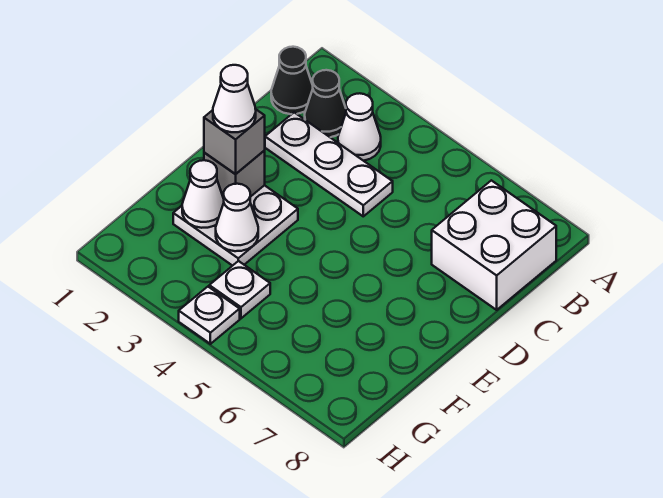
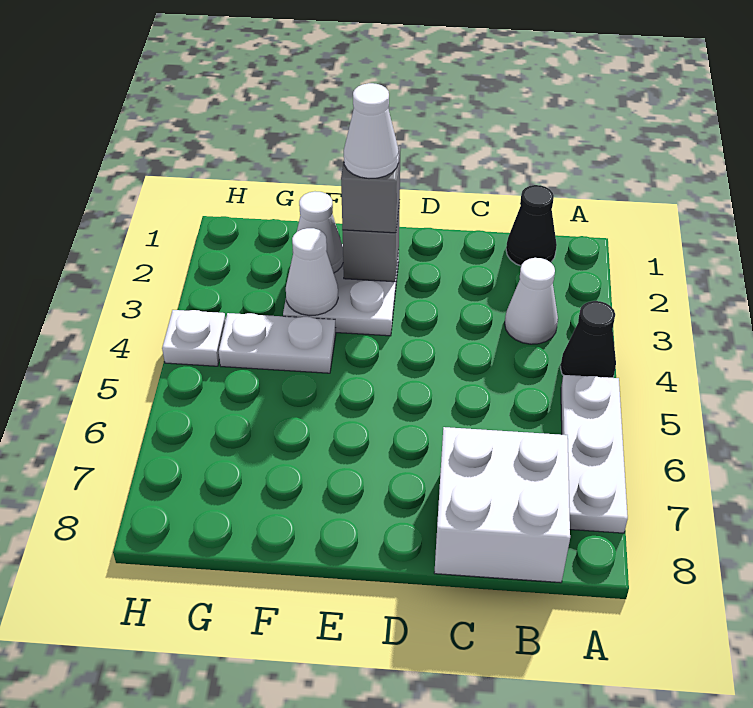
black cone B2 level 1 -> black cone A4 level 1
white plate C2:C4 level 1 -> white plate A5:A7 level 1
white plate G4 level 1 -> white plate F4:G4 level 1

